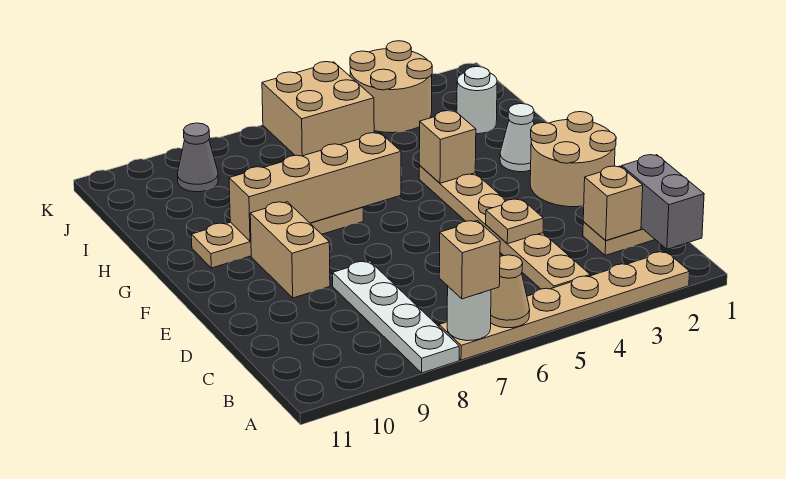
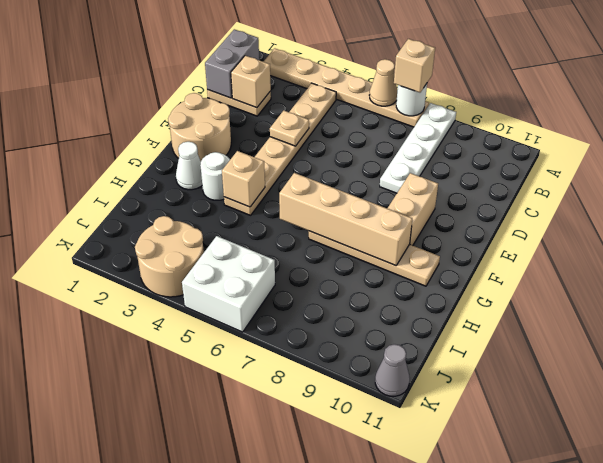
white round brick I2 level 1 -> white round brick G3 level 1
tan brick J5:K6 level 1 -> white brick J5:K6 level 1
grey cone J9 level 1 -> grey cone K11 level 1

